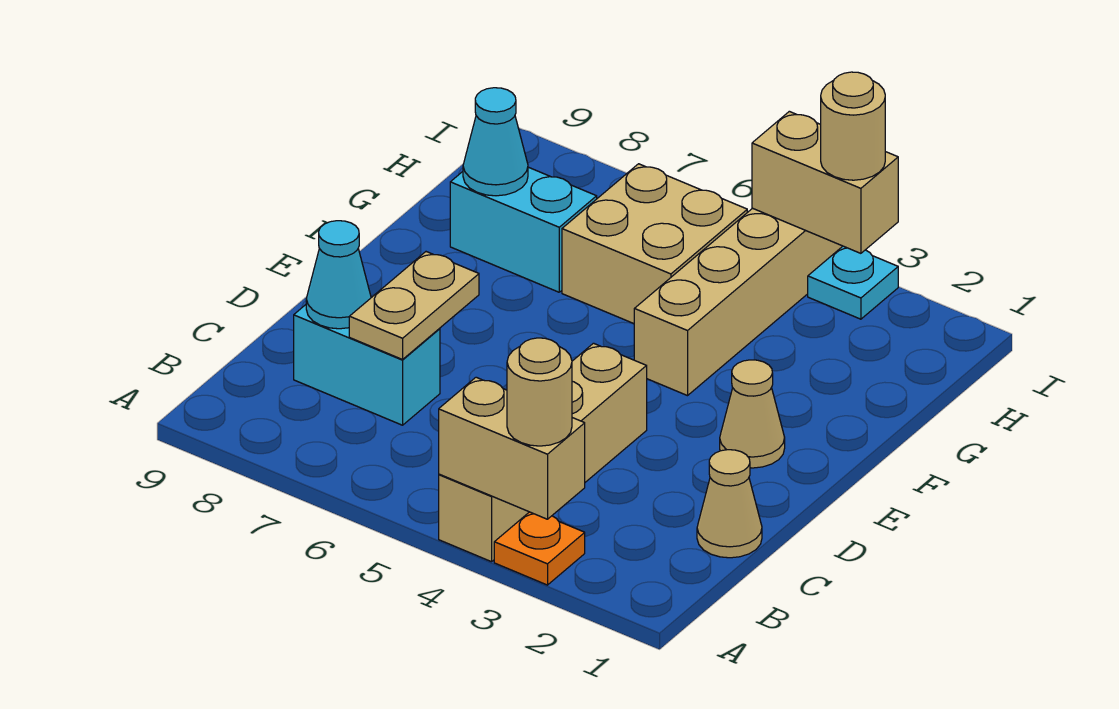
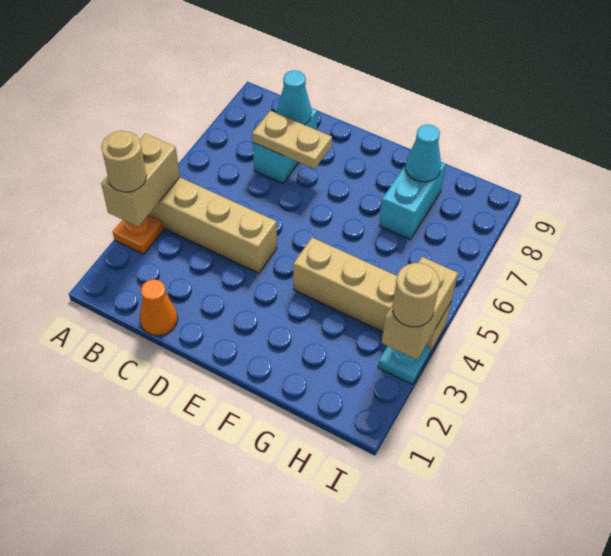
tan cone C1 level 1 -> orange cone C1 level 1
tan cone E2 level 1 -> none
tan brick G5:H6 level 1 -> none

